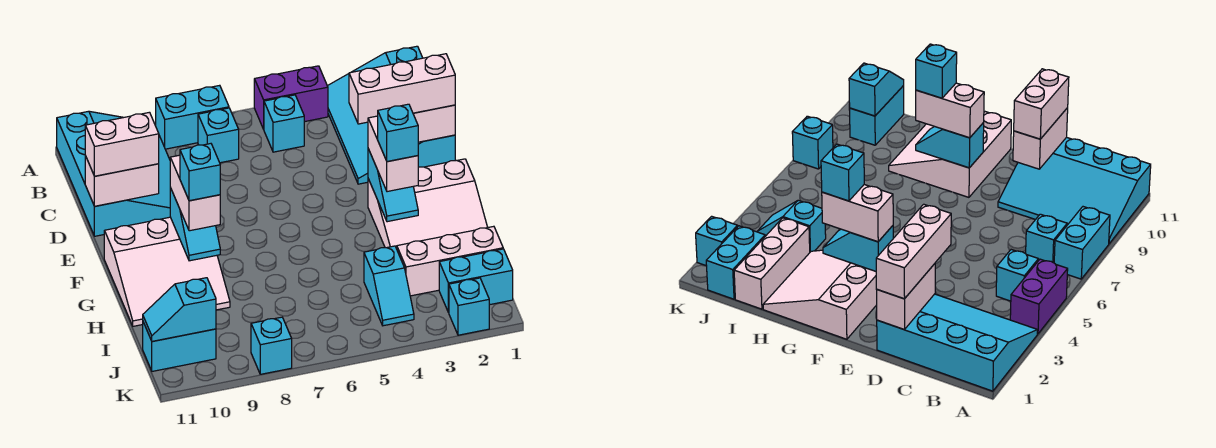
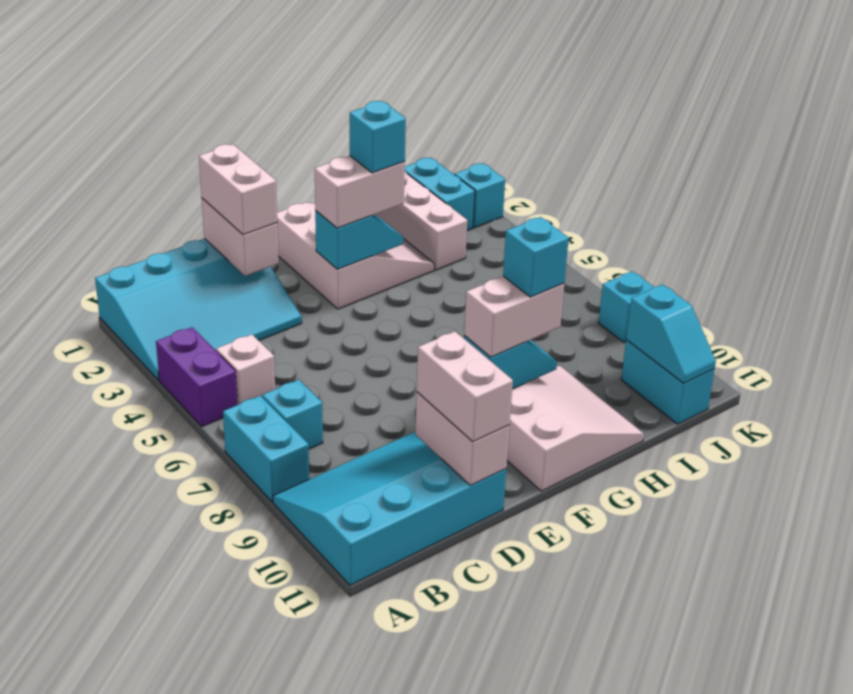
cyan brick B5 level 1 -> white brick B5 level 1
white brick D1:D3 level 3 -> white brick D1:D2 level 3
cyan slope I4:J4 level 1 top I -> none

